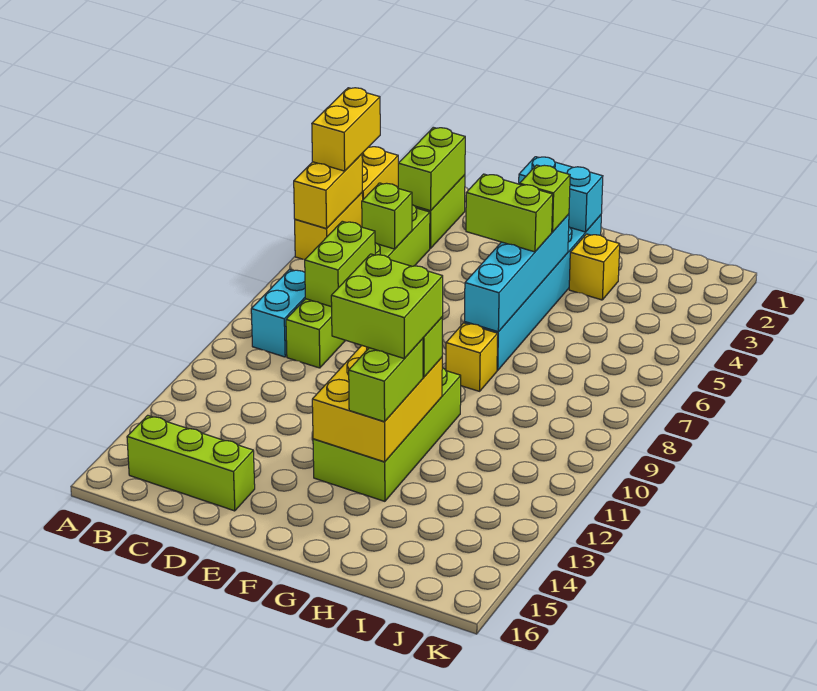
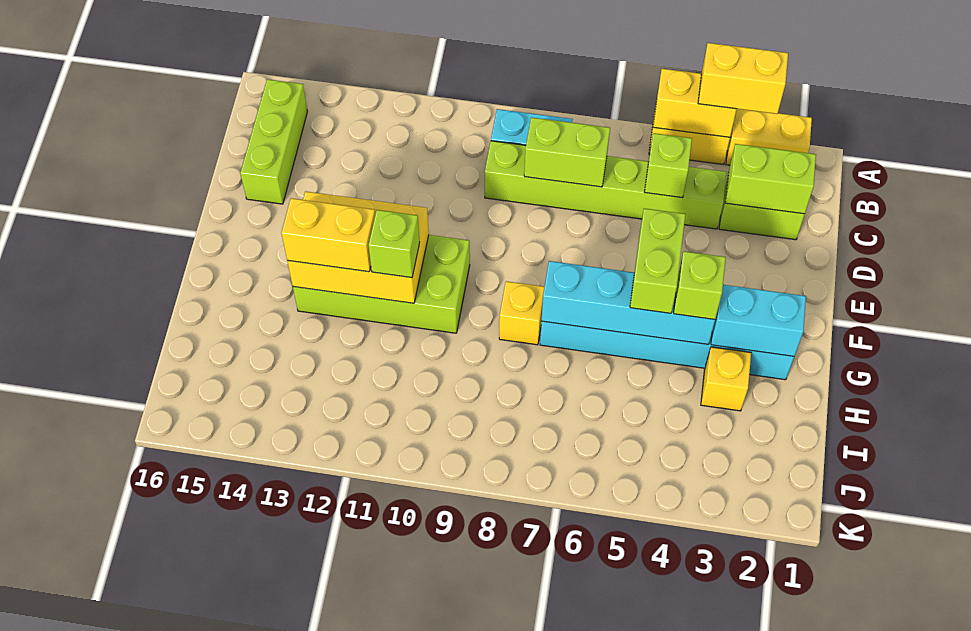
cyan brick F2:G2 level 2 -> cyan brick G2:G3 level 2
lime brick F11:G12 level 4 -> none
lime brick G12:G13 level 3 -> yellow brick G12:G13 level 3

